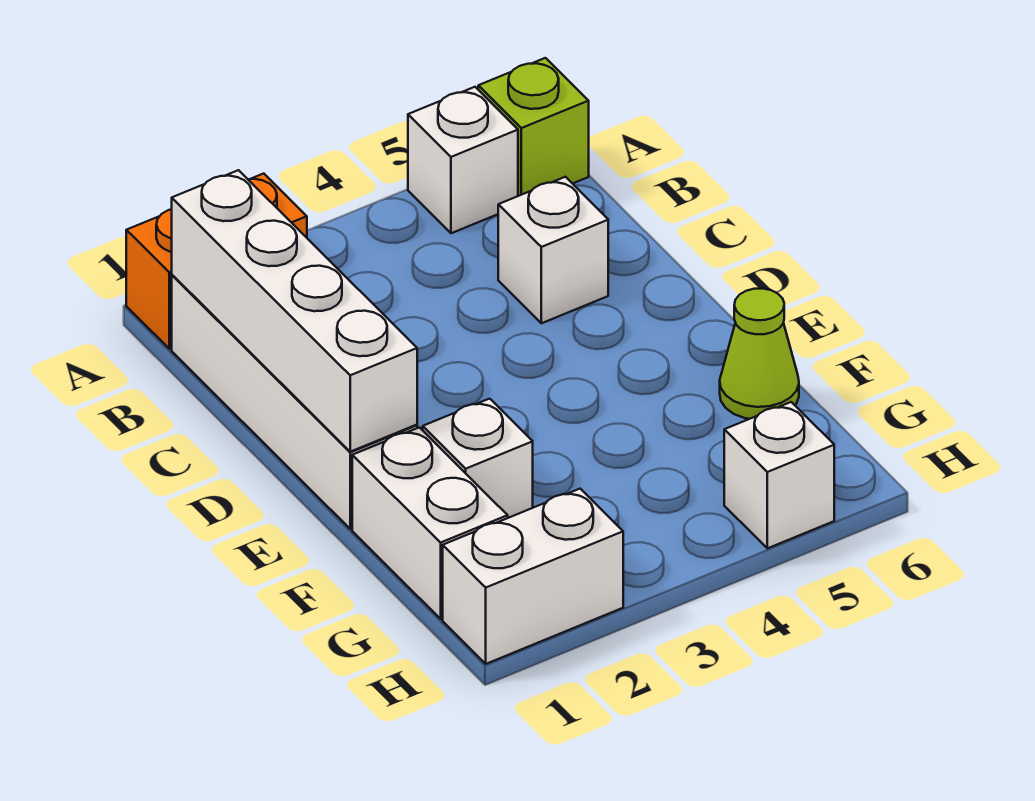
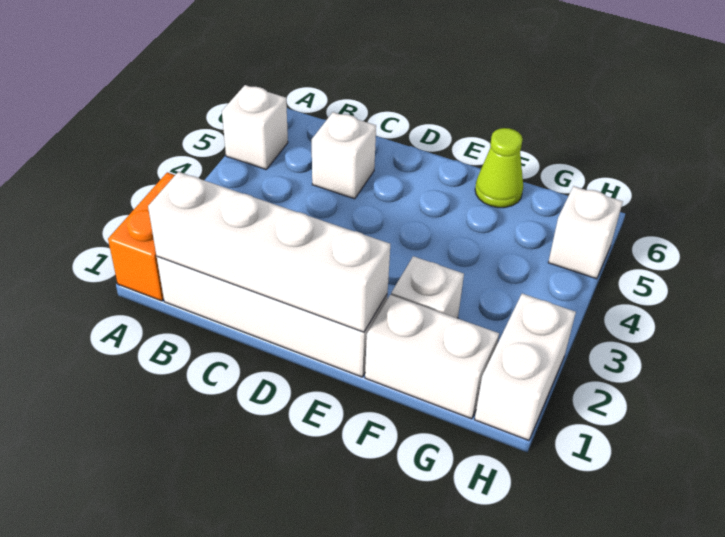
lime brick A6 level 1 -> none

